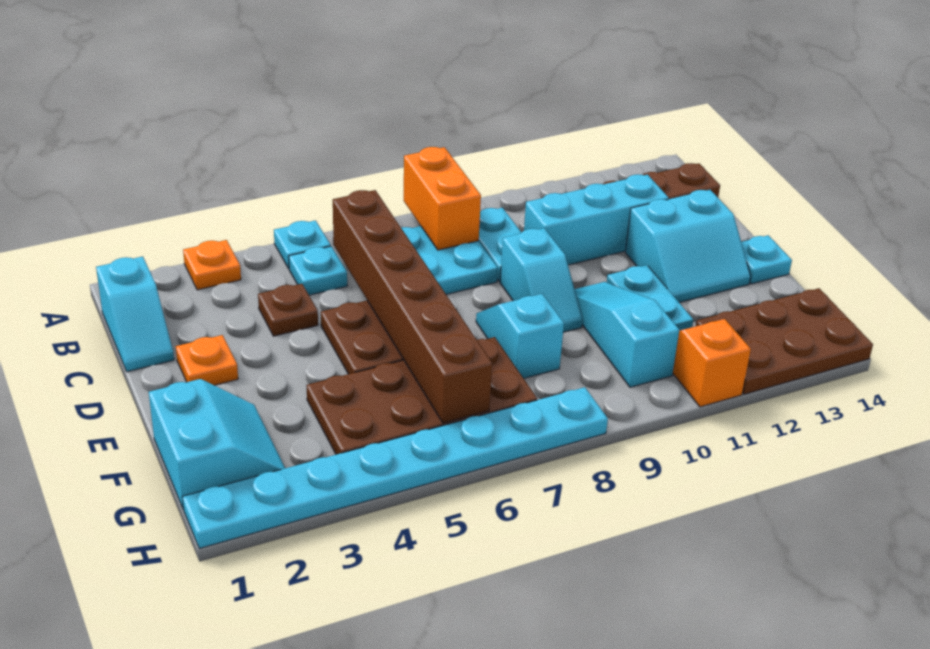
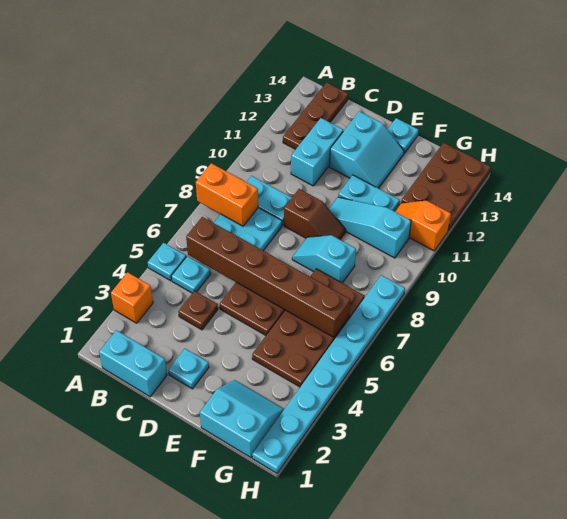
orange plate A3 level 1 -> orange brick A3 level 1
cyan slope B1:C1 level 1 top B -> cyan brick B1:C1 level 1
cyan brick C10:C12 level 1 -> cyan brick C11:C12 level 1
orange plate D2 level 1 -> cyan plate D2 level 1
cyan slope D9:E9 level 1 top D -> brown slope D9:E9 level 1 top D

